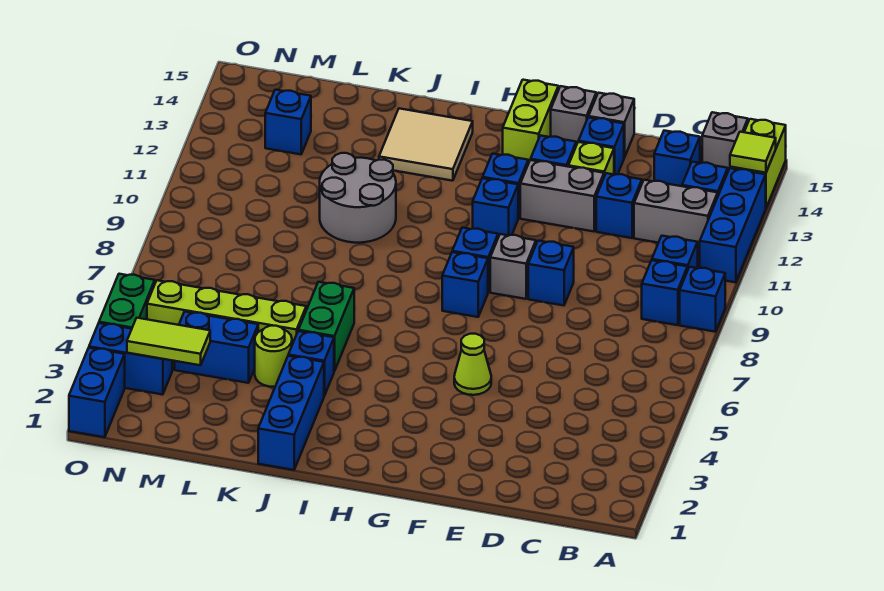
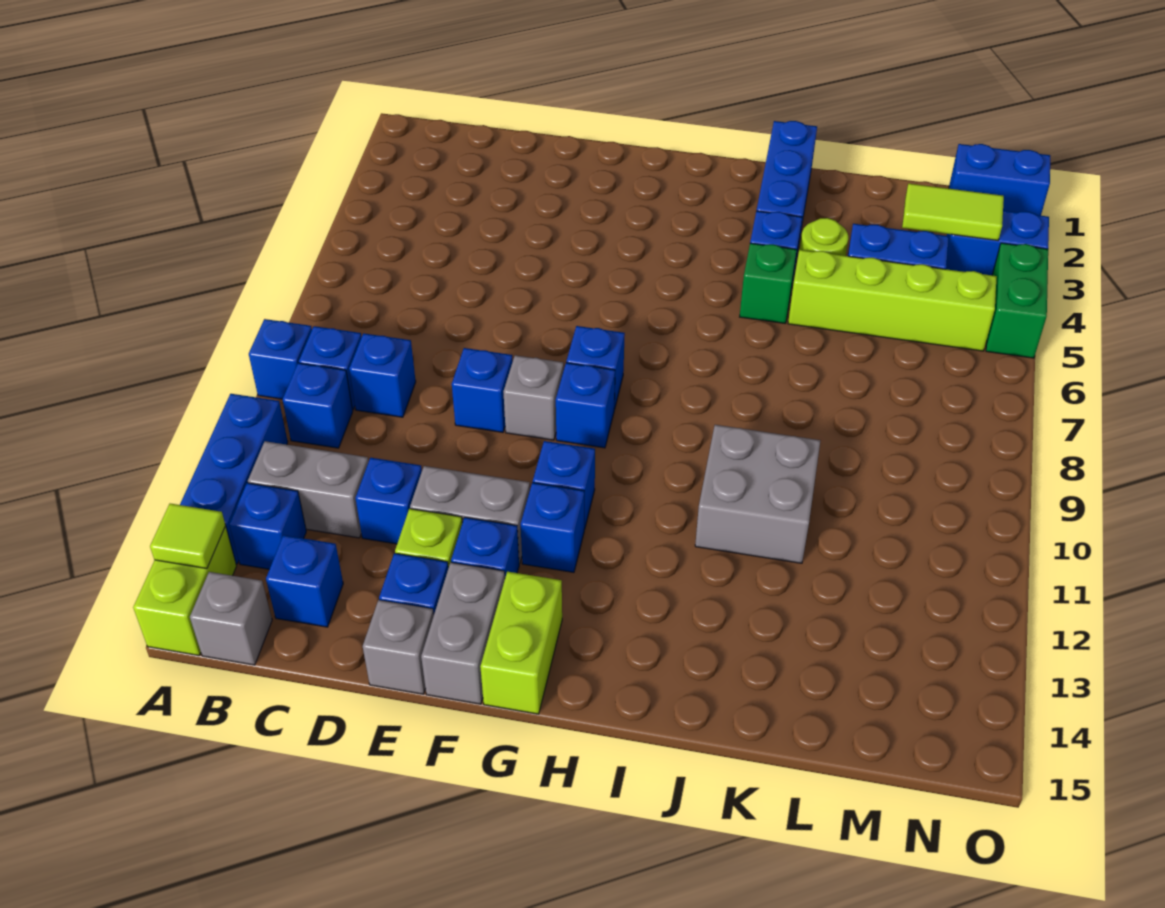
lime cone F5 level 1 -> none
grey brick F15 level 1 -> grey brick F14:F15 level 1
tan tile I13:J14 level 1 -> none
green brick J5:J6 level 1 -> green brick J5 level 1
grey round brick J10:K11 level 1 -> grey brick J10:K11 level 1
blue brick M13 level 1 -> blue brick C9 level 1
blue brick O1:O2 level 1 -> blue brick N1:O1 level 1

